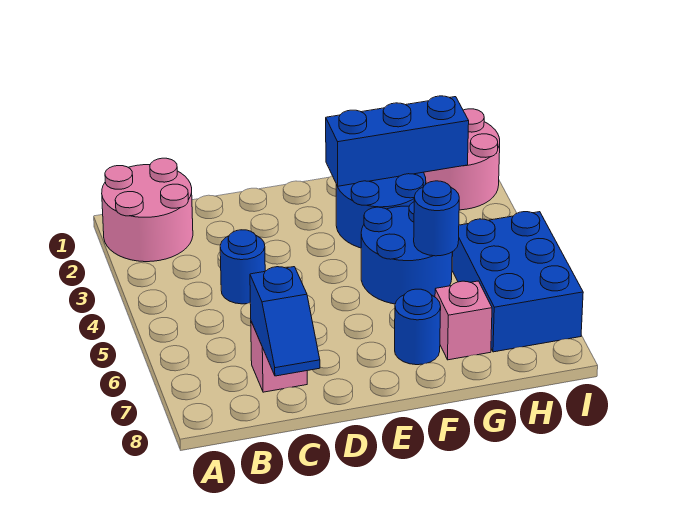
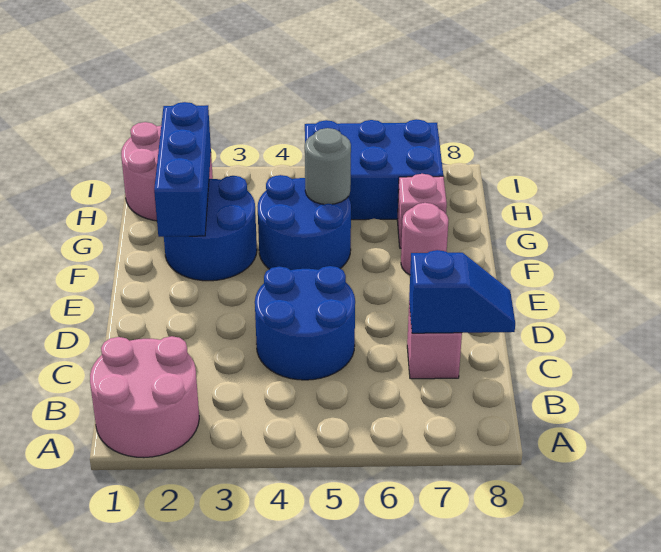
blue round brick C4 level 1 -> blue round brick C4:D5 level 1
blue round brick F7 level 1 -> pink round brick F7 level 1
blue round brick G5 level 2 -> grey round brick G5 level 2

